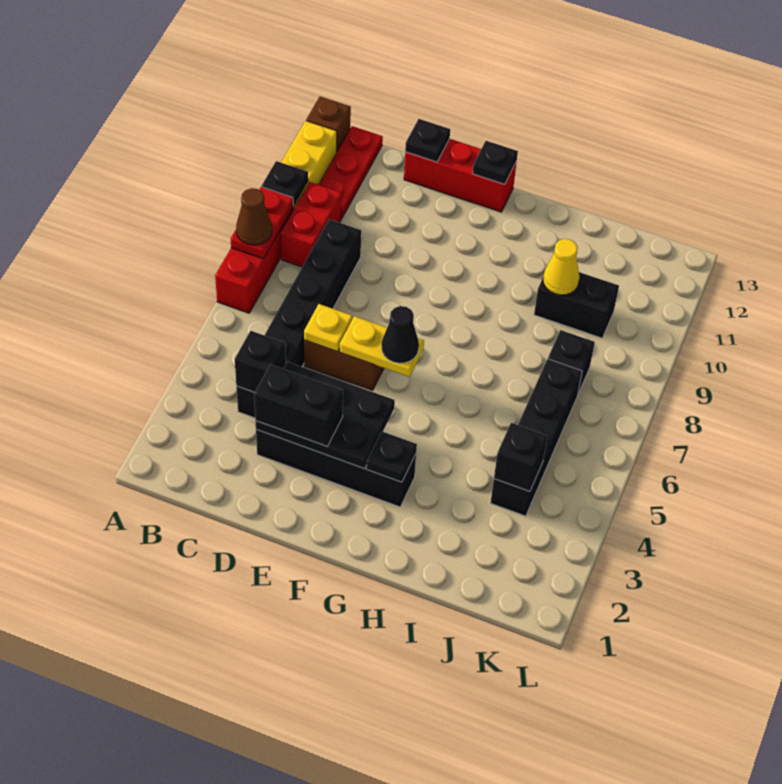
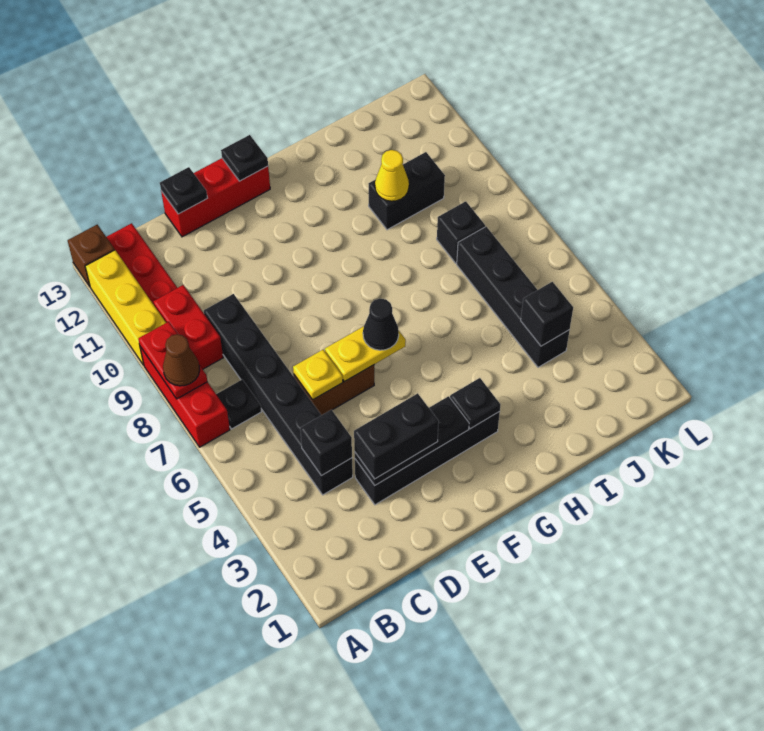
black plate A10 level 2 -> black plate B7 level 1
black plate D3:F4 level 2 -> black plate D3:F3 level 2

